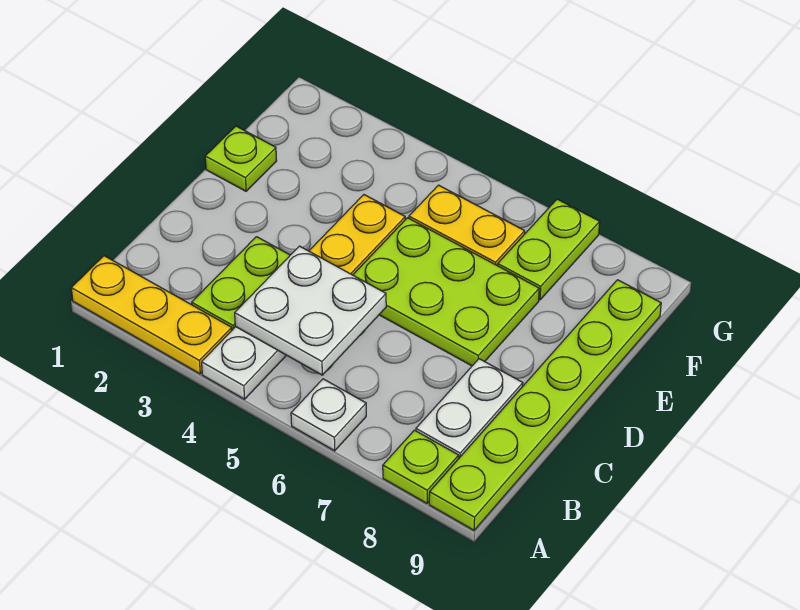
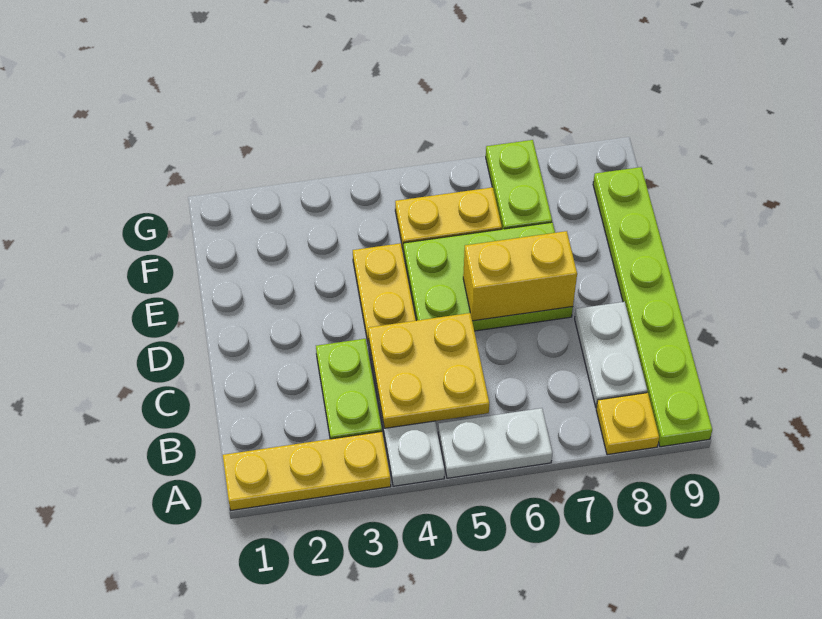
white plate A6 level 1 -> white plate A5:A6 level 1
lime plate A8 level 1 -> yellow plate A8 level 1
white plate B4:C5 level 2 -> yellow plate B4:C5 level 2
none -> yellow brick D6:D7 level 2
lime plate E1 level 1 -> none

